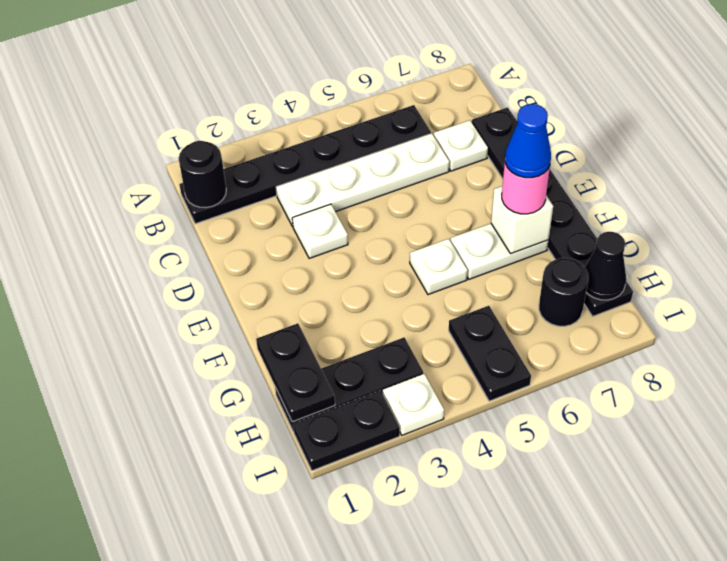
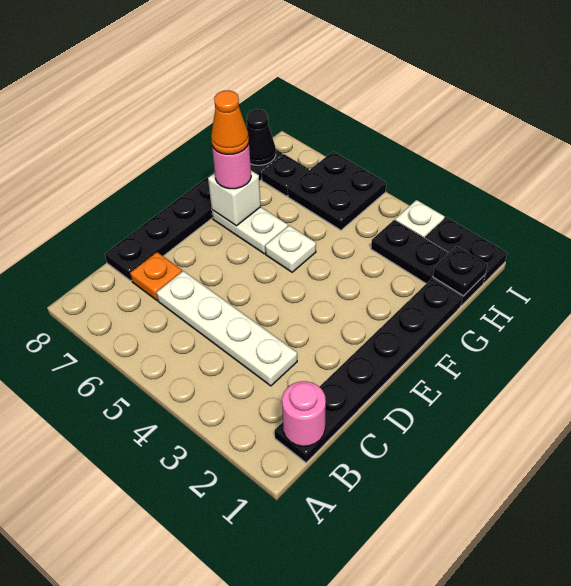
black plate B1:B6 level 1 -> black plate B1:G1 level 1
black round brick B1 level 2 -> pink round brick B1 level 2
white plate C7 level 1 -> orange plate C7 level 1
white plate D3 level 1 -> none
blue cone F7 level 4 -> orange cone F7 level 4
black plate G1:H1 level 2 -> black plate H1 level 2
black plate H5:I5 level 1 -> black plate H5:I6 level 1
black round brick H7 level 1 -> black plate H7 level 1

